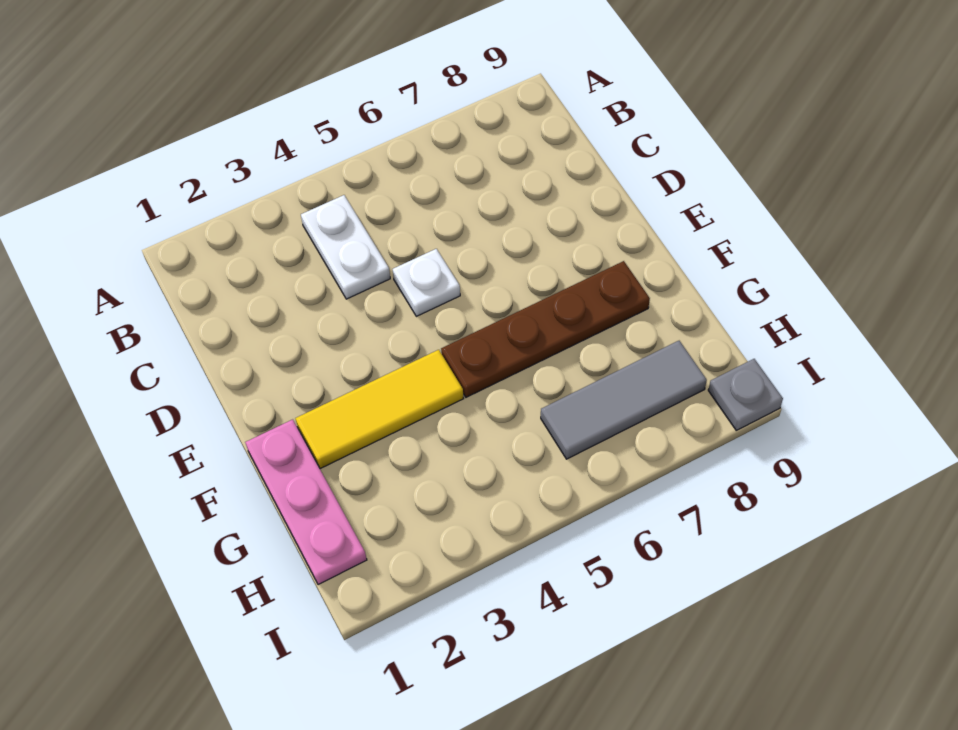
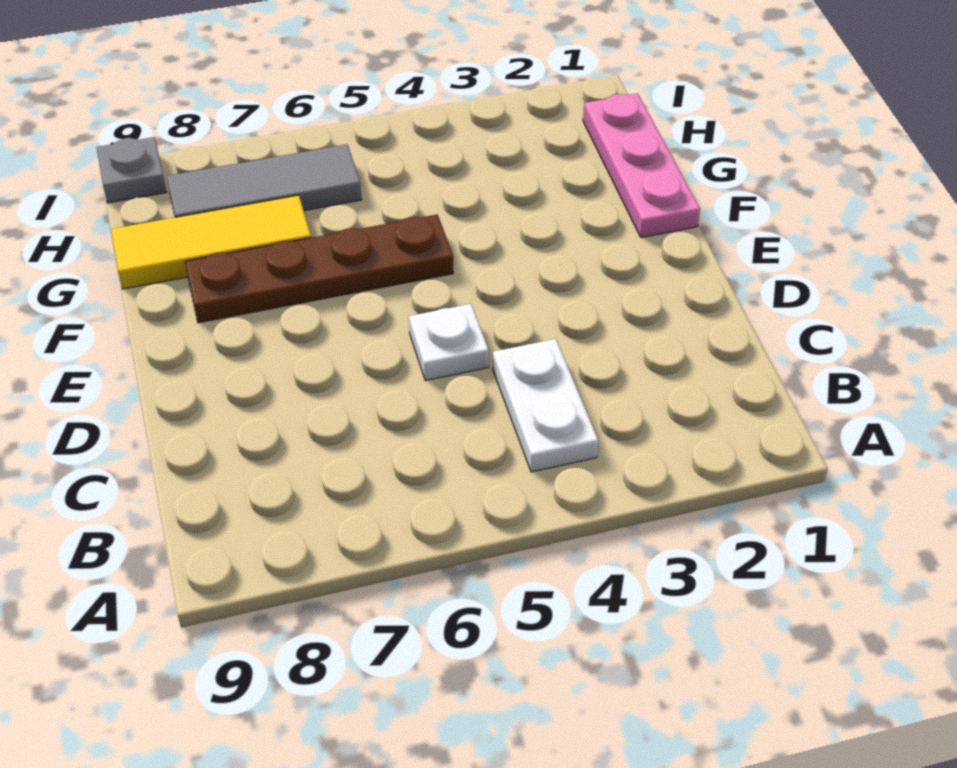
yellow tile F2:F4 level 1 -> yellow tile G7:G9 level 1

